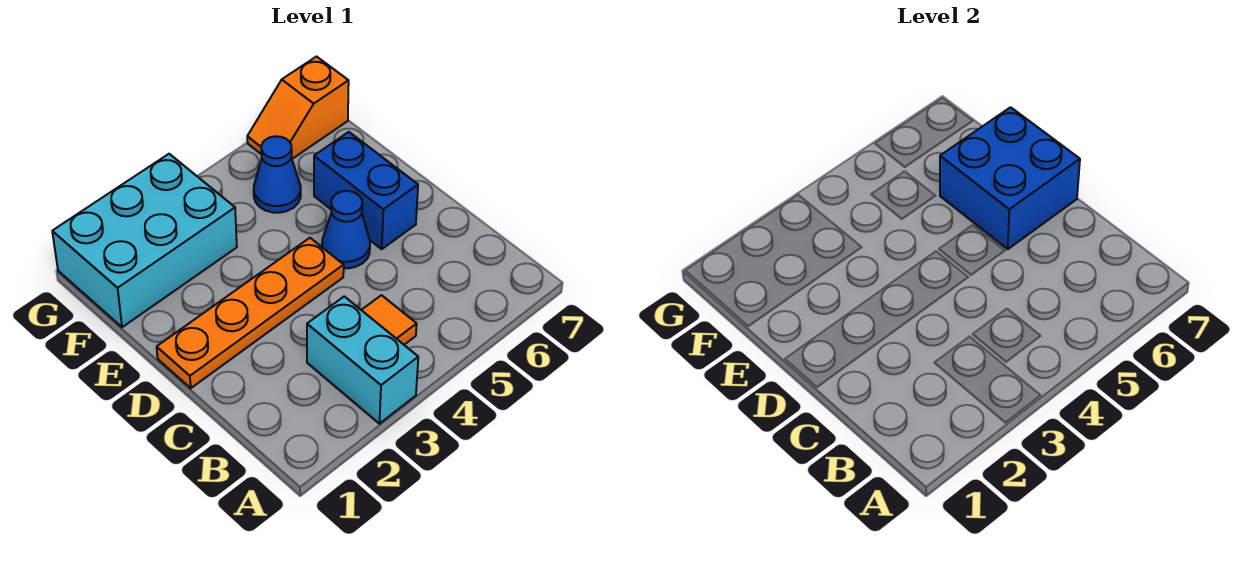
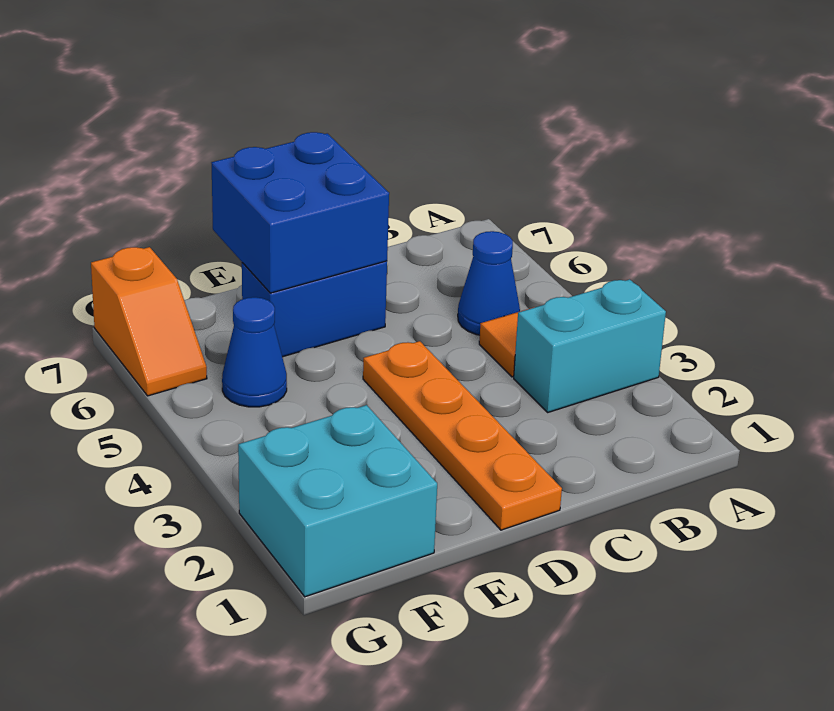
blue cone D5 level 1 -> blue cone B5 level 1
cyan brick F1:G3 level 1 -> cyan brick F1:G2 level 1

